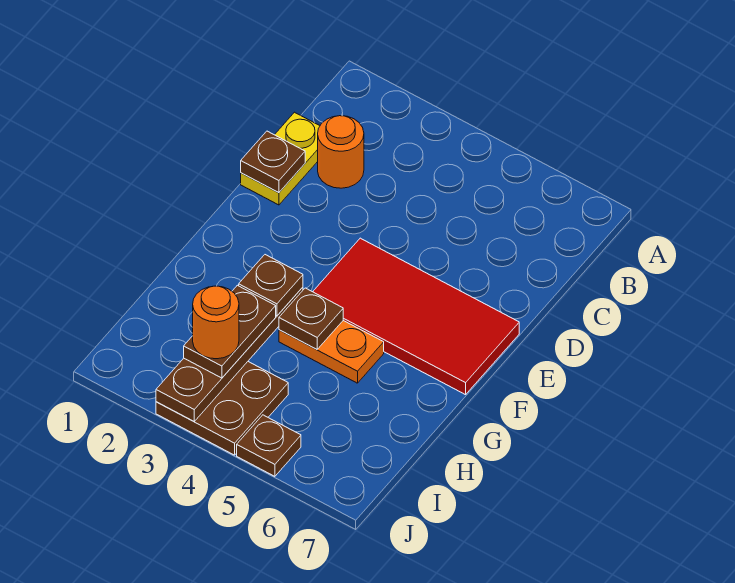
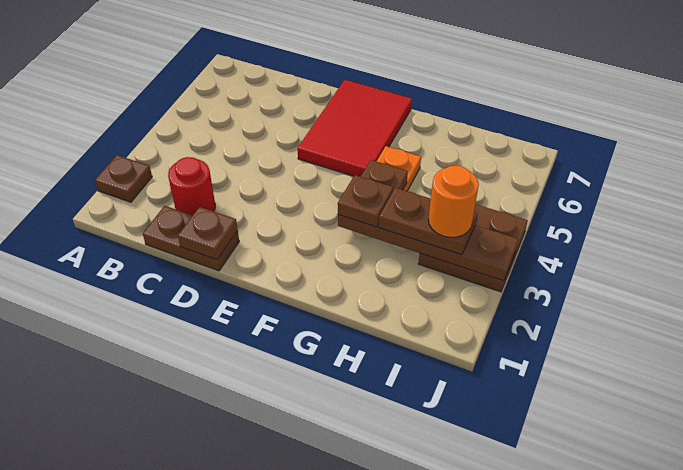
yellow plate C1:D1 level 1 -> brown plate C1:D1 level 1
orange round brick C2 level 1 -> red round brick C2 level 1
red tile E4:F7 level 1 -> red tile E5:F7 level 1
brown plate J5 level 1 -> brown plate A2 level 1

